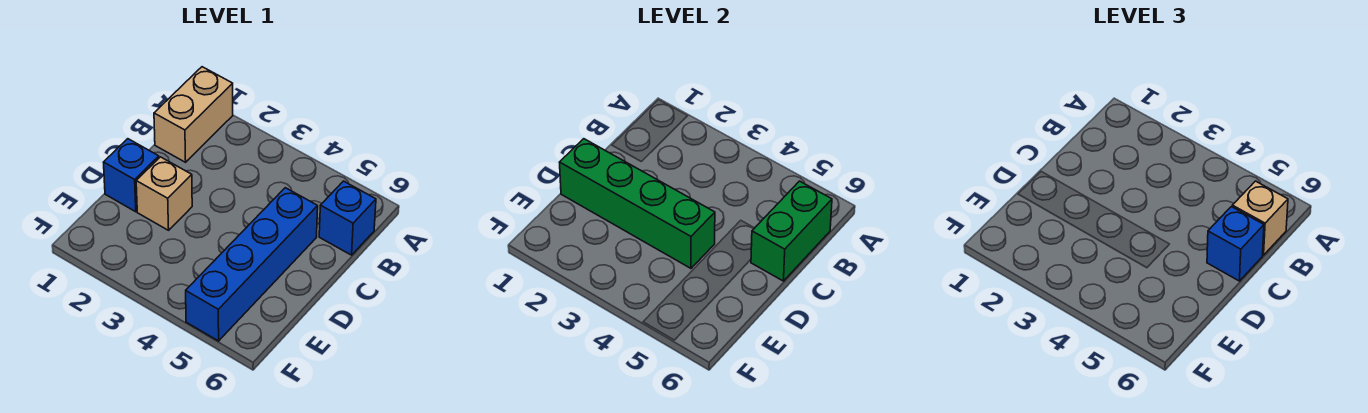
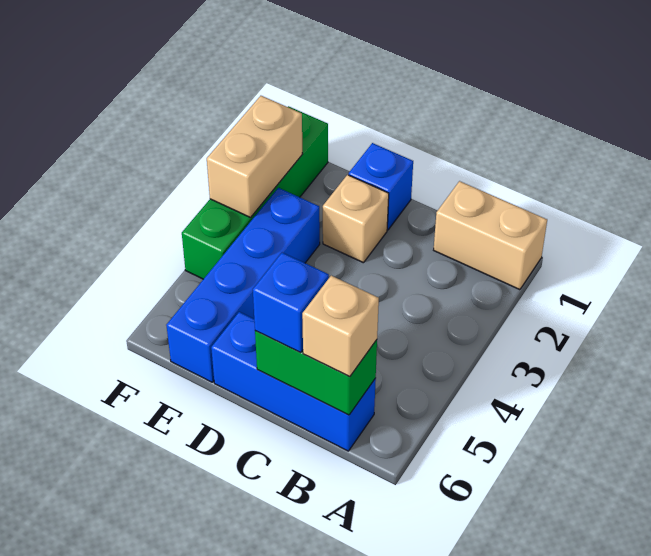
blue brick B6 level 1 -> blue brick B6:D6 level 1
blue brick C5:F5 level 1 -> blue brick E3:E6 level 1
green brick D1:D4 level 2 -> green brick F1:F4 level 1
none -> tan brick F2:F3 level 2

